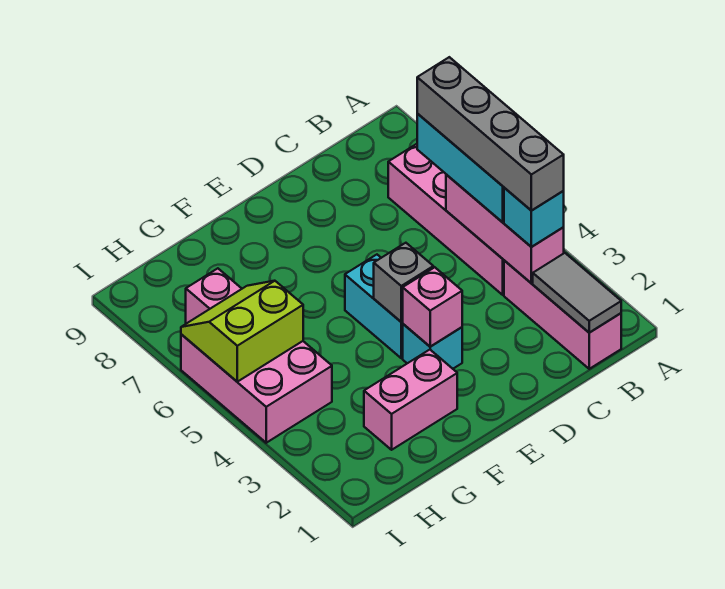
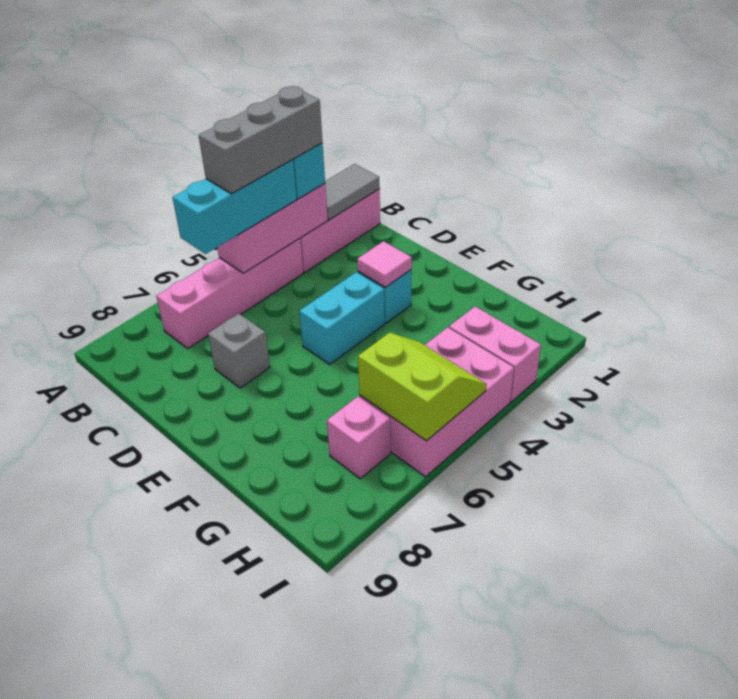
grey brick B3:B6 level 4 -> grey brick B3:B5 level 4
pink brick E3 level 2 -> pink tile E3 level 2
grey brick E4 level 2 -> grey brick D7 level 1
pink brick F2:G2 level 1 -> pink brick H3:I3 level 1
lime slope H5:I6 level 2 top 5 -> lime slope H5:I6 level 2 top 6

